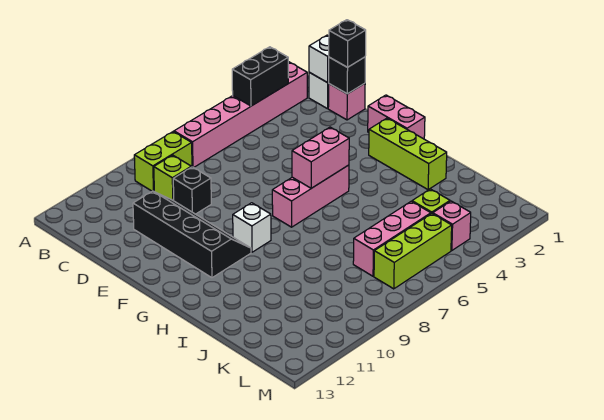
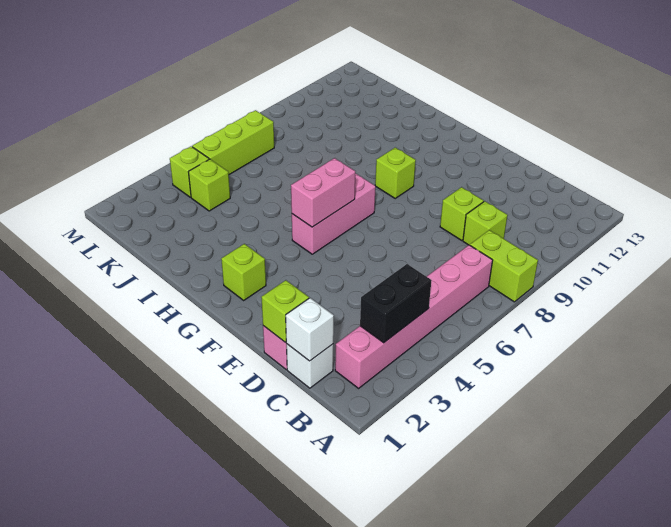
lime brick B8:B9 level 1 -> lime brick A8:B8 level 1
black brick D1 level 2 -> lime brick D1 level 2
black brick D1 level 3 -> none
black brick D9 level 1 -> lime brick D9 level 1
black slope D10:G11 level 1 top 11 -> none
pink brick F1:G1 level 1 -> none
lime brick G2:I2 level 1 -> lime brick G2 level 1
white brick G9 level 1 -> lime brick G9 level 1
pink brick K5:K7 level 1 -> none
pink brick L4 level 1 -> lime brick L4 level 1

